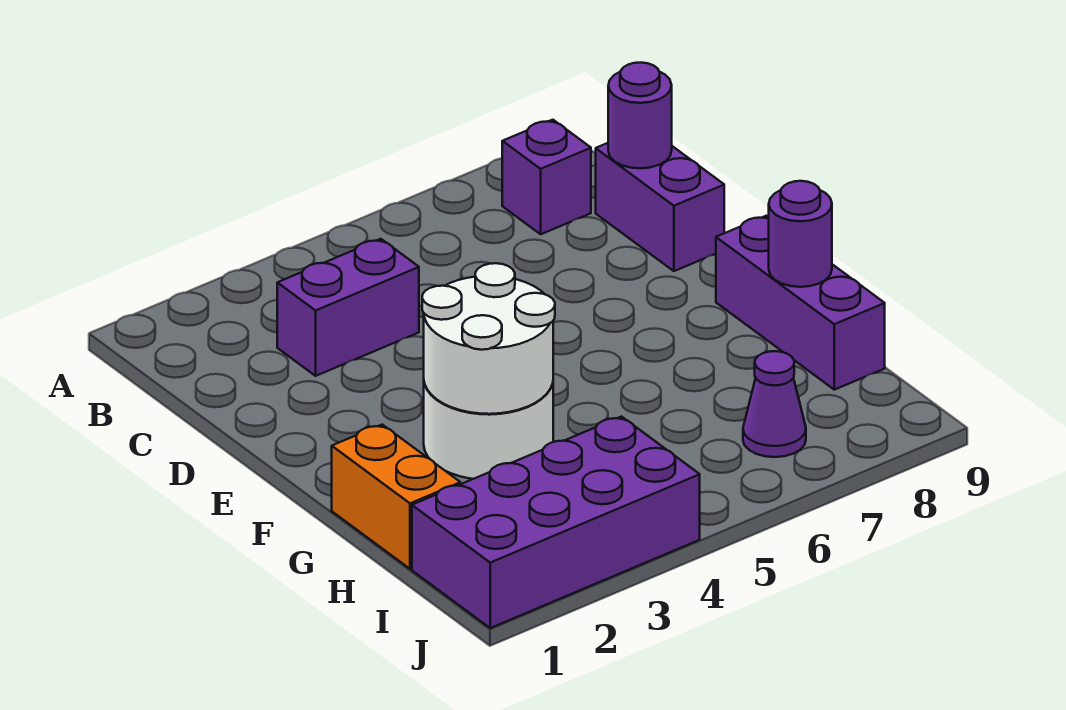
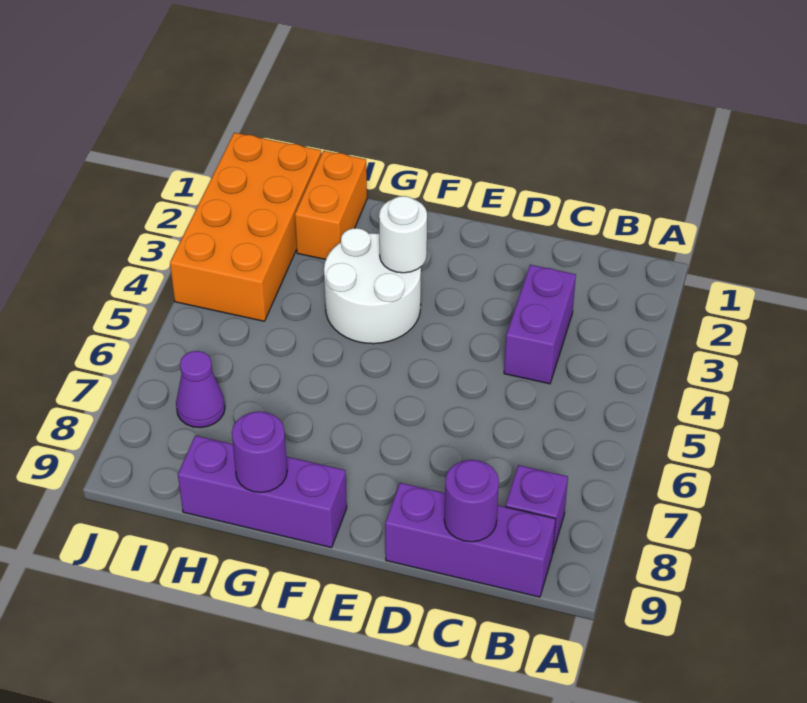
purple brick C9:D9 level 1 -> purple brick B9:D9 level 1
white round brick F3:G4 level 2 -> white round brick F3 level 2
orange brick G1:H1 level 1 -> orange brick H1:H2 level 1
purple brick I1:J4 level 1 -> orange brick I1:J4 level 1

